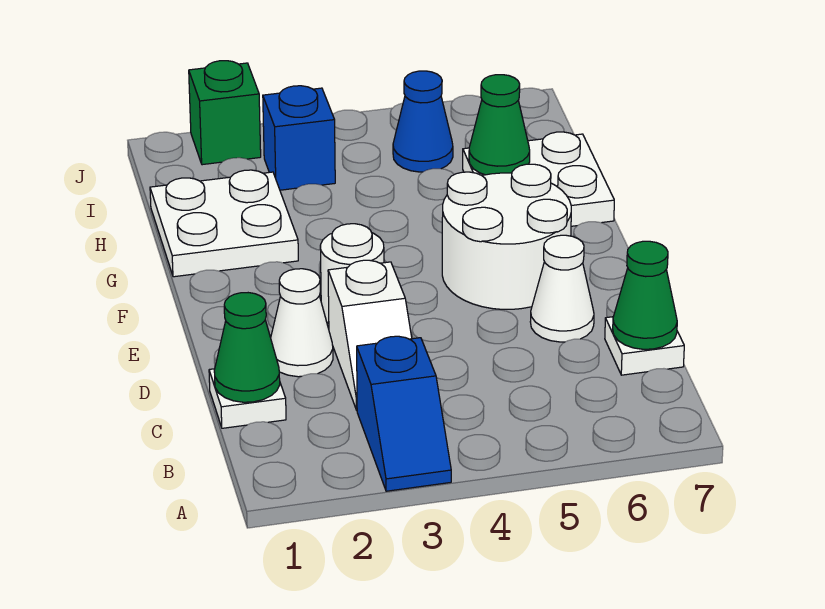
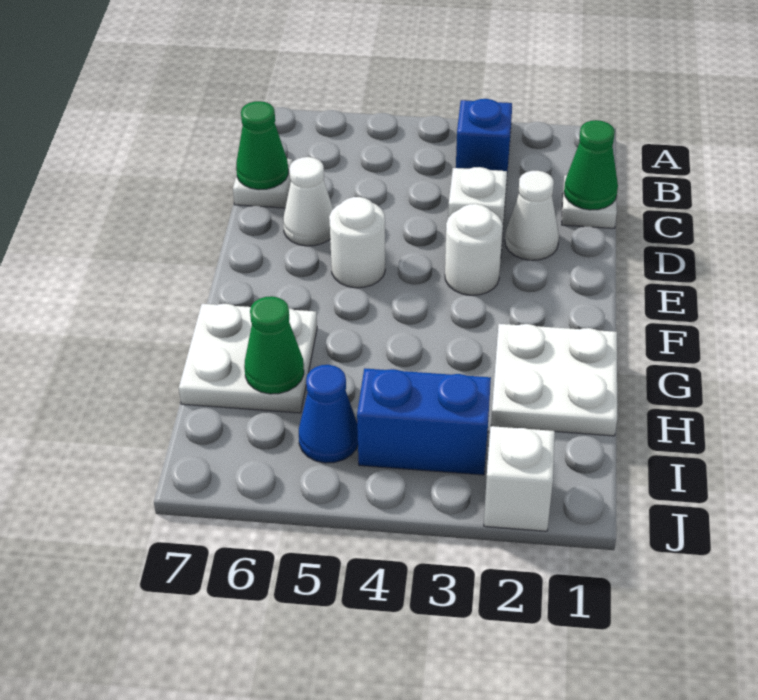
white round brick E5:F6 level 1 -> white round brick E5 level 1
blue brick I3 level 1 -> blue brick I3:I4 level 1
green brick J2 level 1 -> white brick J2 level 1

